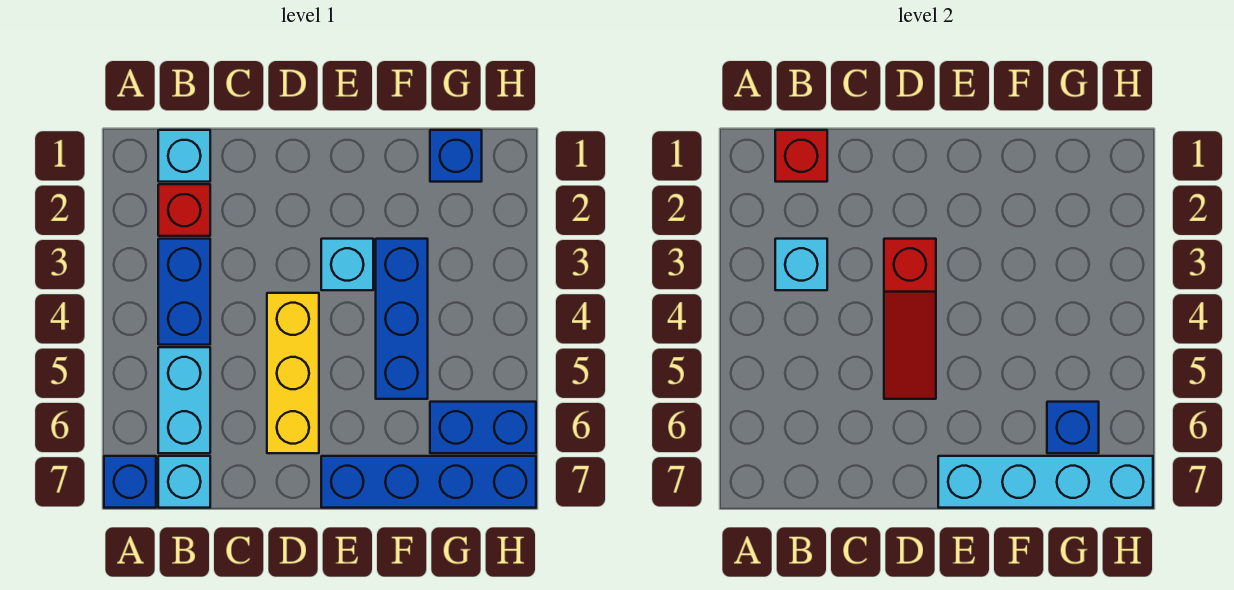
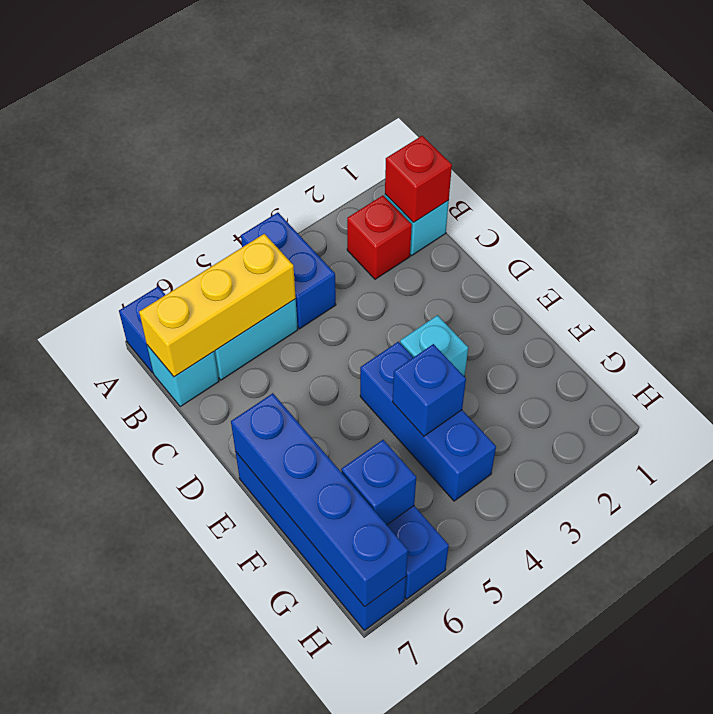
blue brick B3:B4 level 1 -> blue brick A4:B4 level 1
cyan brick B3 level 2 -> none
red slope D3:D5 level 2 top 3 -> none
yellow brick D4:D6 level 1 -> yellow brick B5:B7 level 2
cyan brick E7:H7 level 2 -> blue brick E7:H7 level 2
blue brick F3:F5 level 1 -> blue brick E4:G4 level 1
blue brick G1 level 1 -> blue brick F4 level 2

